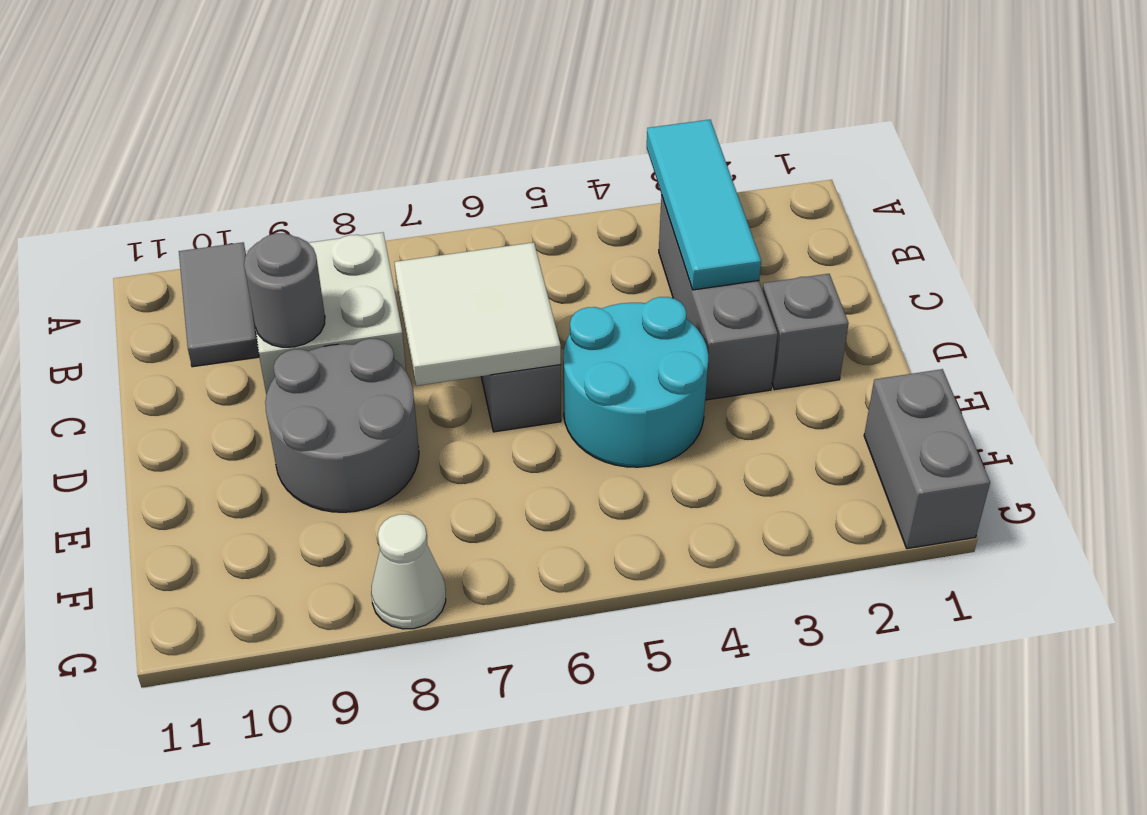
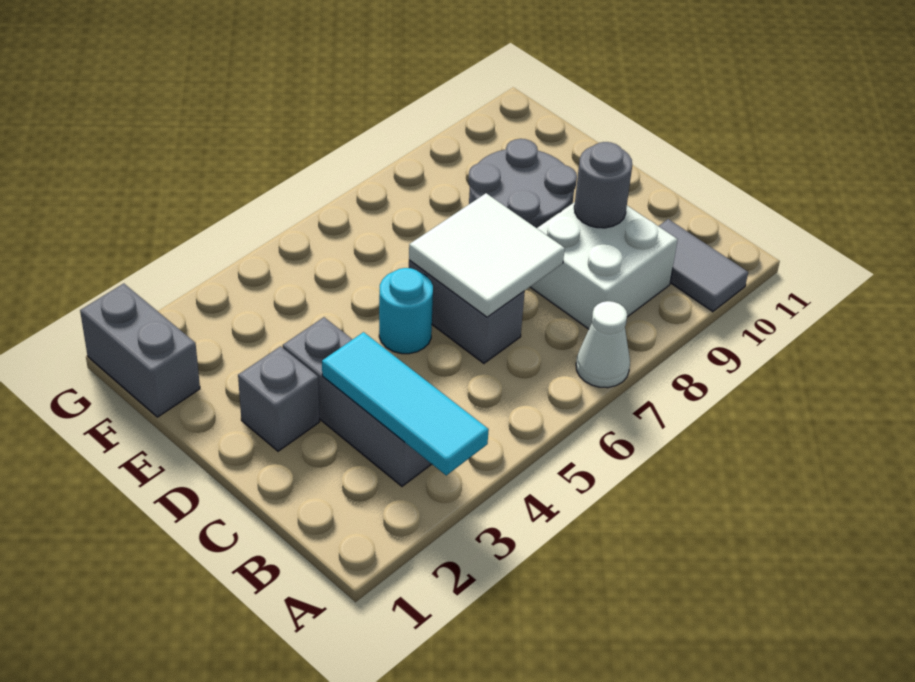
cyan round brick D4:E5 level 1 -> cyan round brick D5 level 1
white cone G8 level 1 -> white cone A7 level 1

